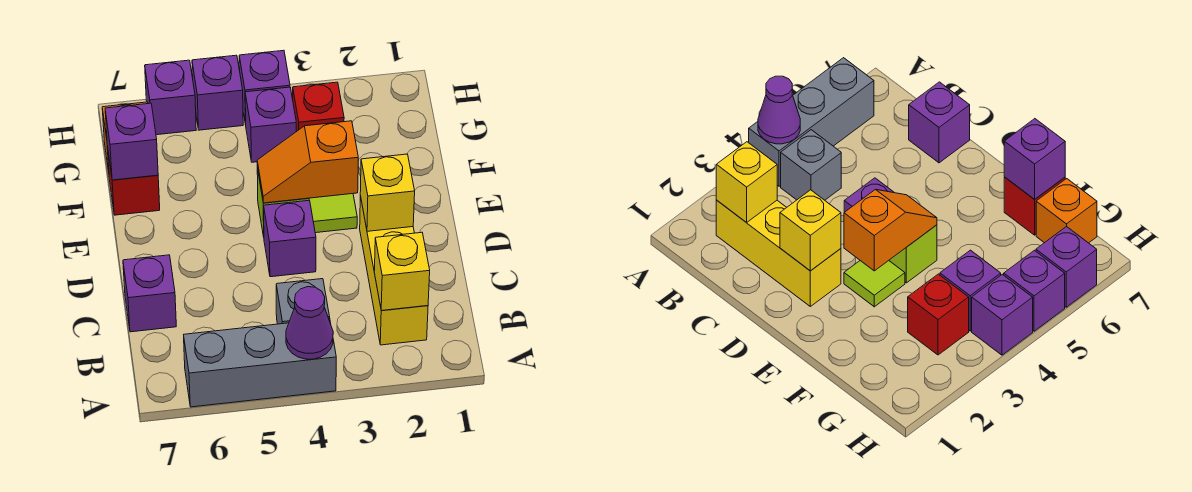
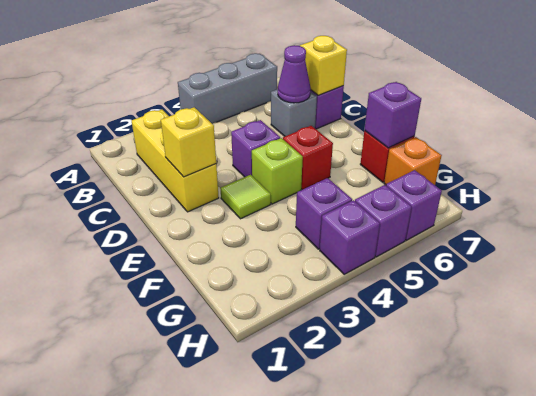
purple cone A4 level 2 -> purple cone C6 level 2
yellow brick B2 level 2 -> yellow brick C7 level 2
grey brick B4 level 1 -> grey brick C6 level 1
orange slope E3:E4 level 2 top 3 -> none
red brick G3 level 1 -> red brick E5 level 1

